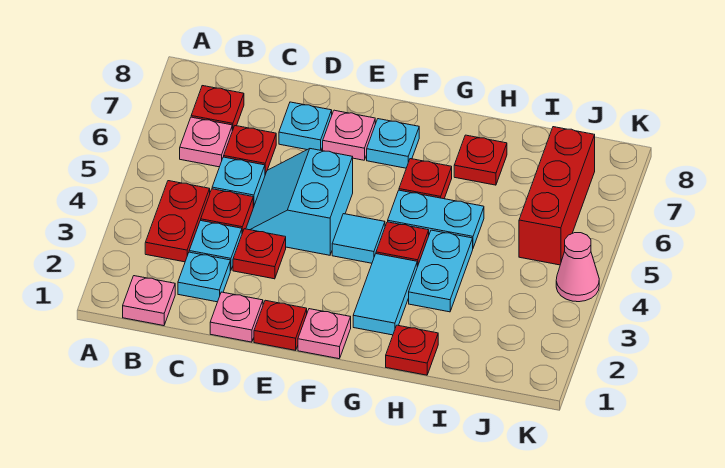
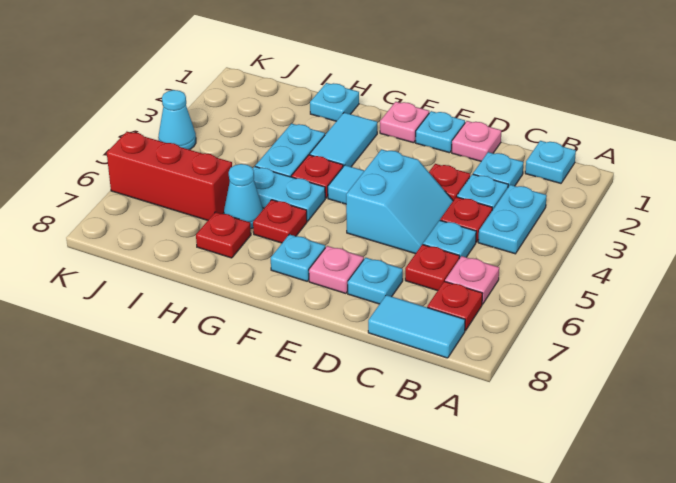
pink plate B1 level 1 -> cyan plate B1 level 1
red plate B3:B4 level 1 -> cyan plate B3:B4 level 1
none -> cyan tile B8:C8 level 1
red plate E1 level 1 -> cyan plate E1 level 1
red plate H1 level 1 -> cyan plate H1 level 1
none -> cyan cone H6 level 1
red brick J5:J7 level 1 -> red brick I6:K6 level 1
pink cone K4 level 1 -> cyan cone K4 level 1

